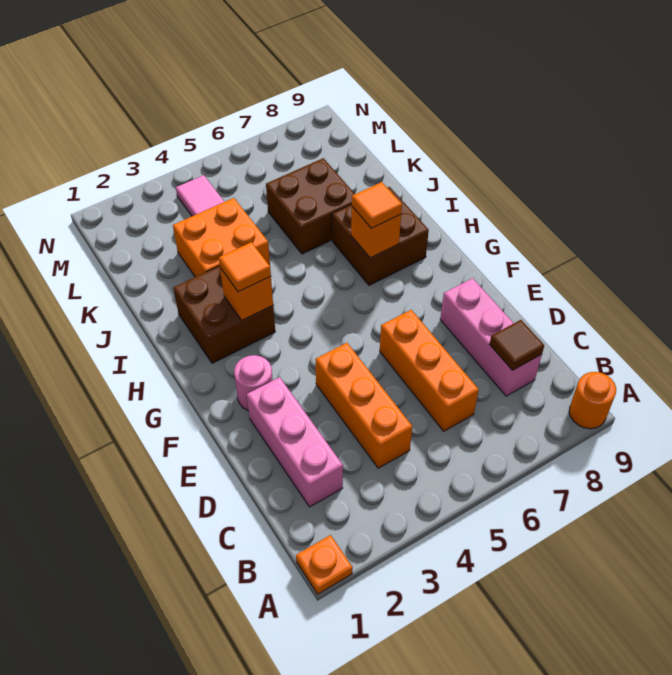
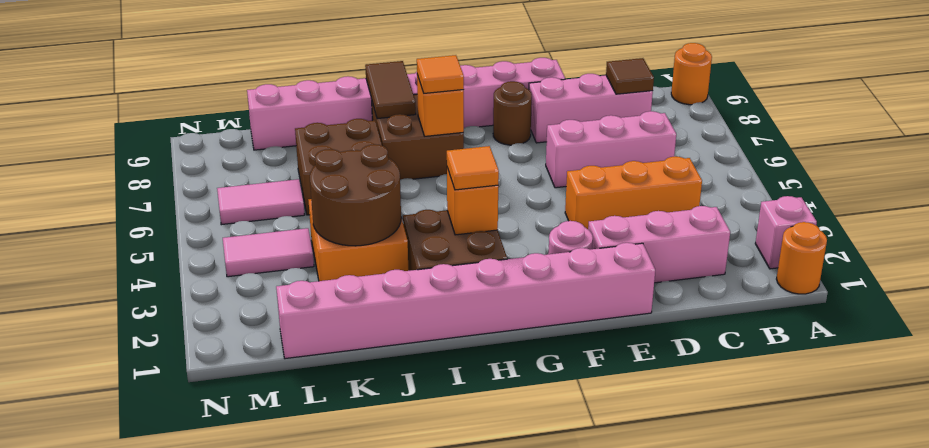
orange plate A1 level 1 -> orange round brick A1 level 1
none -> pink brick A2 level 1
orange brick C6:E6 level 1 -> pink brick C6:E6 level 1
none -> pink brick E1:L1 level 1
none -> pink brick E9:L9 level 1
none -> brown round brick F8 level 1
none -> brown tile I8:I9 level 2
none -> brown round brick J3:K4 level 2
none -> pink tile L6:M6 level 1

